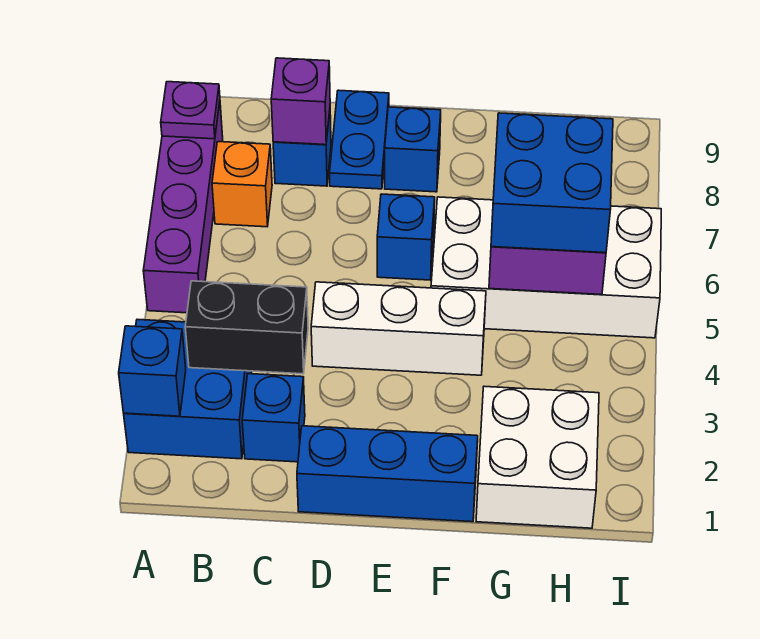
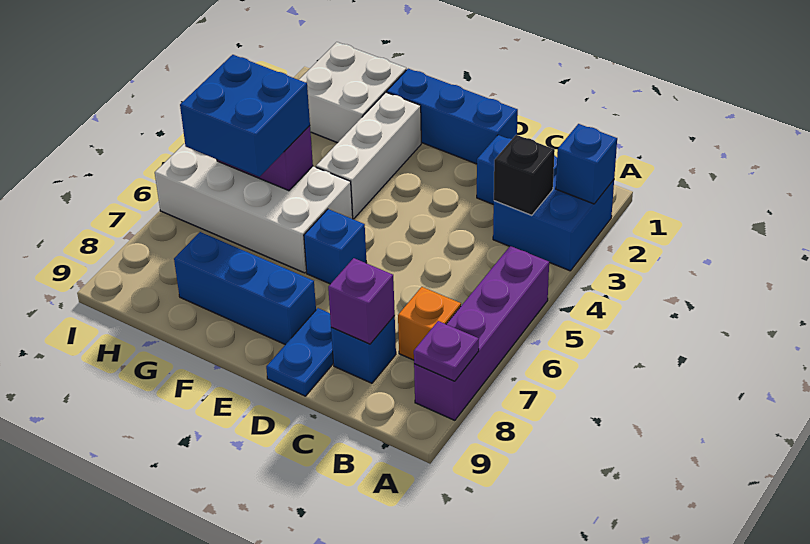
black brick B3:C3 level 2 -> black brick B3 level 2
white brick D4:F4 level 1 -> white brick F2:F4 level 1
blue brick E8 level 1 -> blue brick E8:G8 level 1

